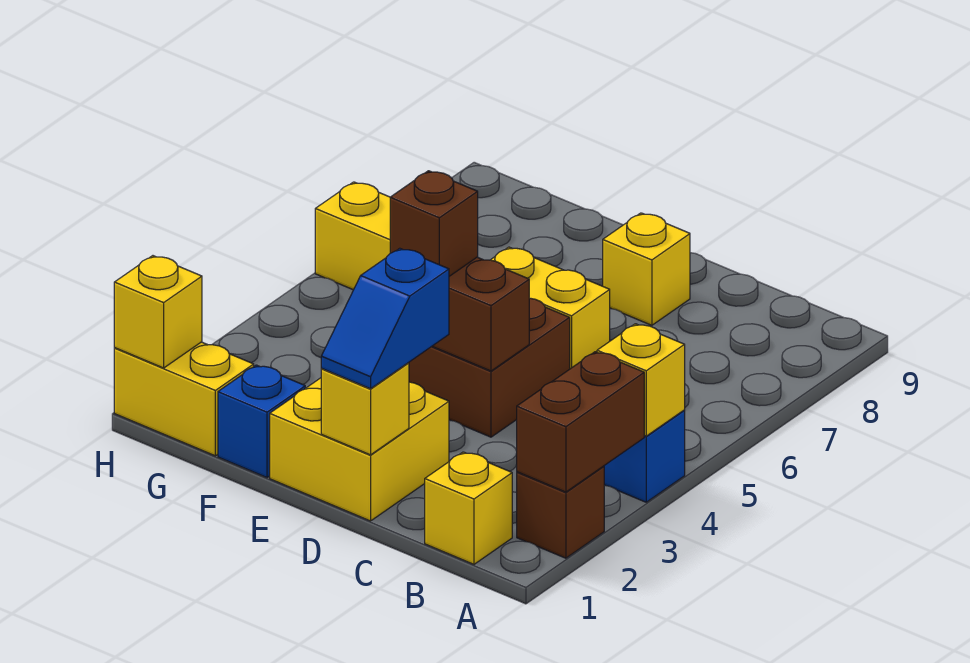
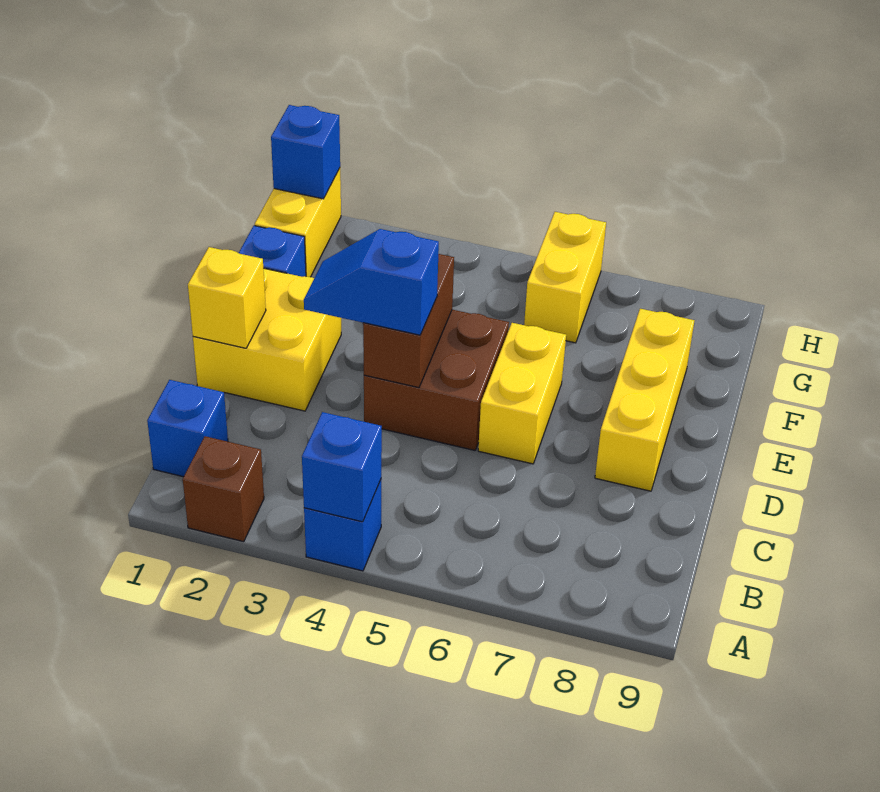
brown brick A2:A3 level 2 -> none
yellow brick A4 level 2 -> blue brick A4 level 2
yellow brick B1 level 1 -> blue brick B1 level 1
blue slope D1:D2 level 3 top 2 -> blue slope D3:D4 level 3 top 4
yellow brick D8 level 1 -> yellow brick D8:F8 level 1
brown brick E4 level 3 -> none
yellow brick H1 level 2 -> blue brick H1 level 2

